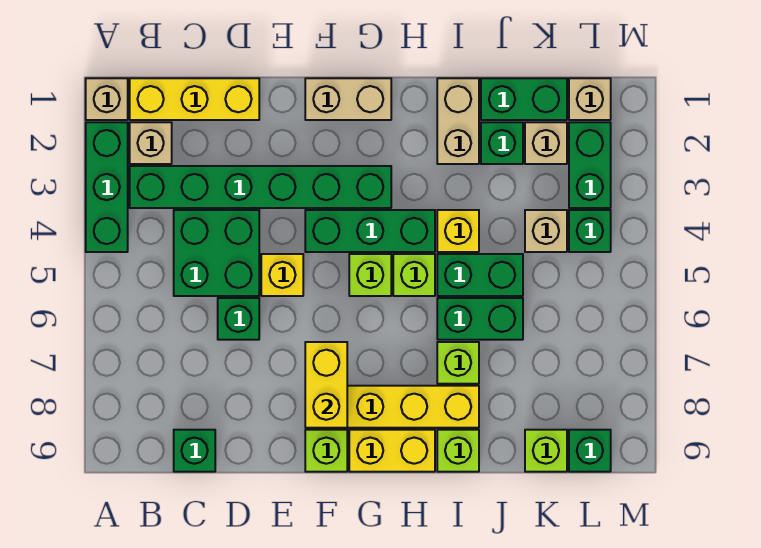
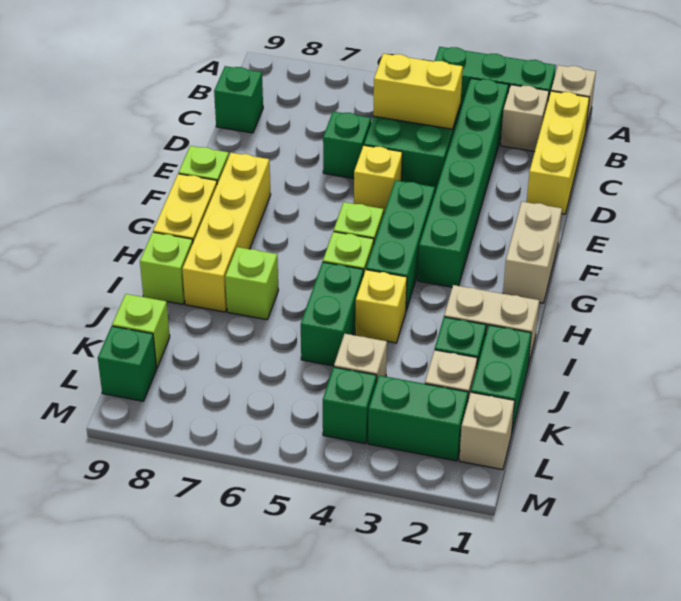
yellow brick F7:F8 level 2 -> yellow brick C4:C5 level 2
green brick I6:J6 level 1 -> none

